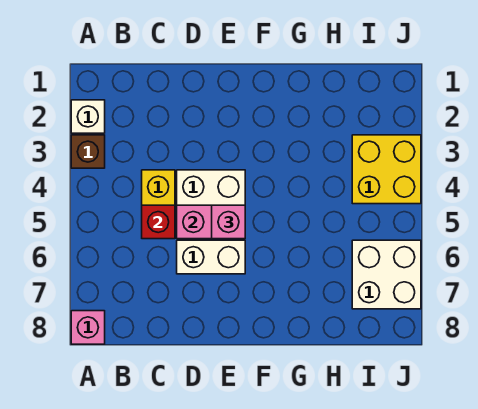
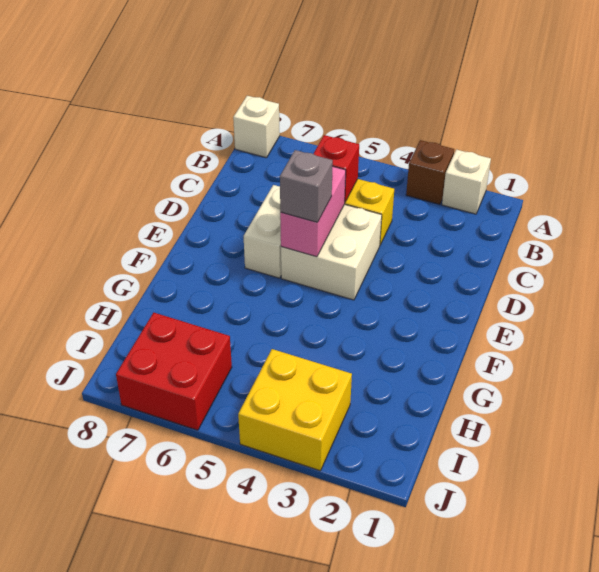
pink brick A8 level 1 -> white brick A8 level 1
pink brick E5 level 3 -> grey brick E5 level 3
white brick I6:J7 level 1 -> red brick I6:J7 level 1

